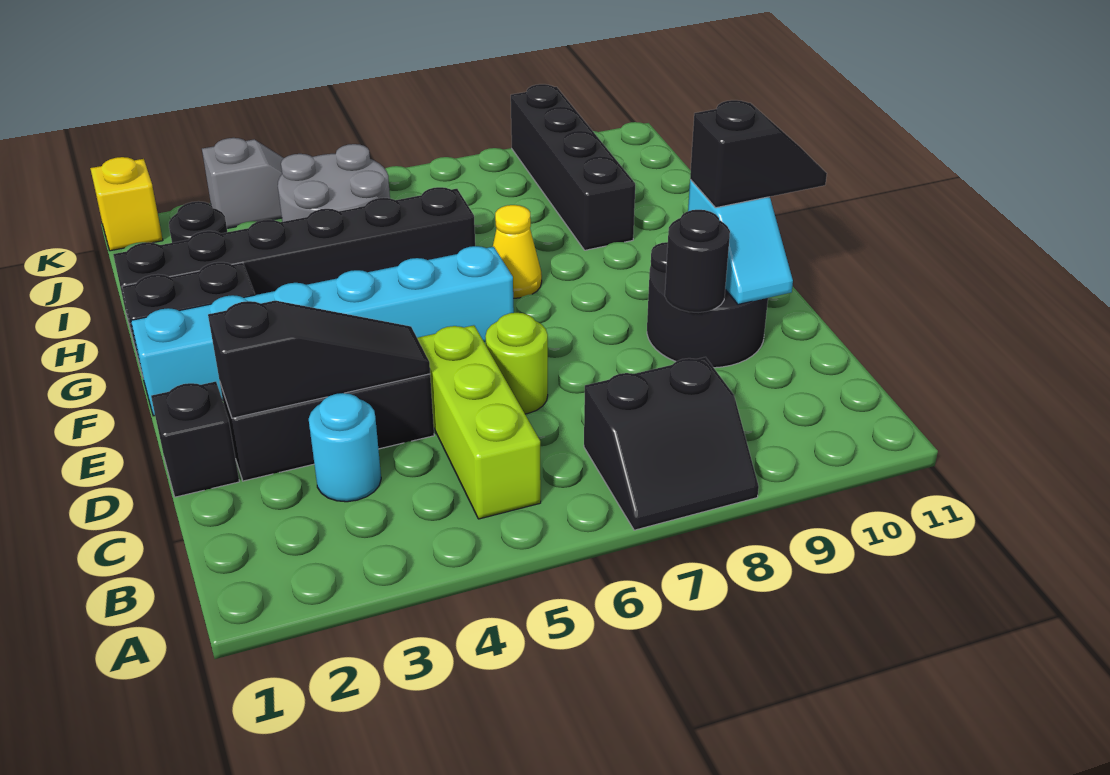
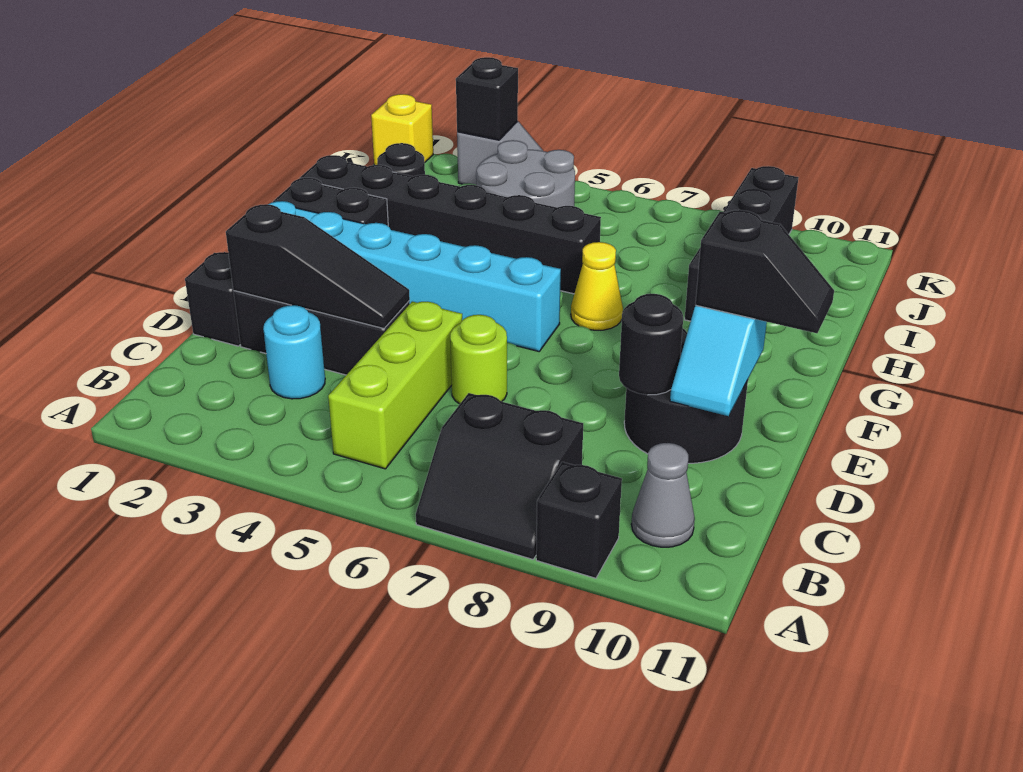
none -> black brick A9 level 1
none -> grey cone B10 level 1
none -> black brick K3 level 2

